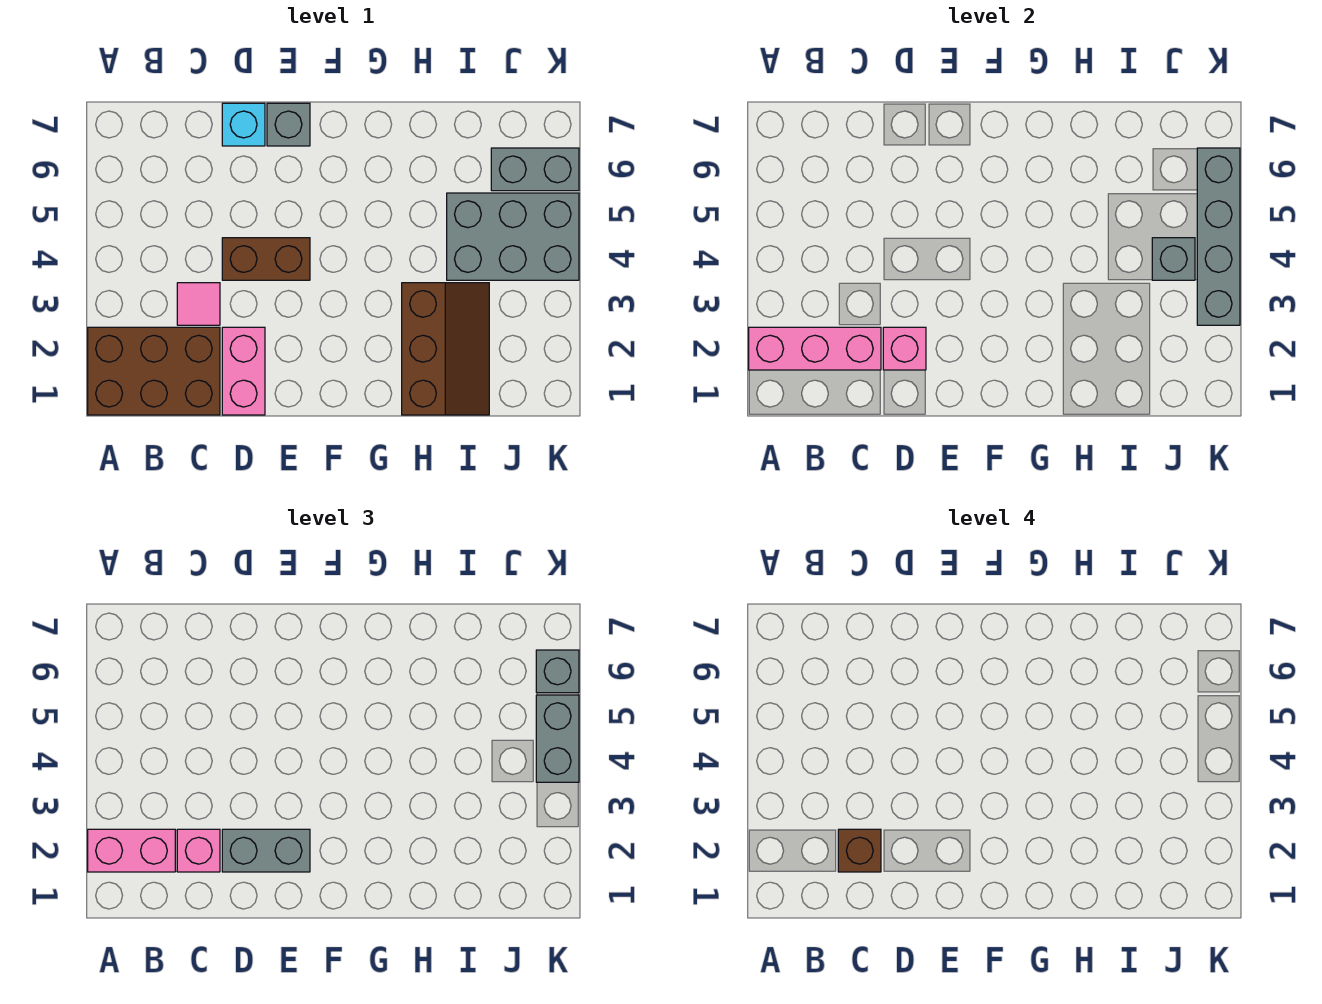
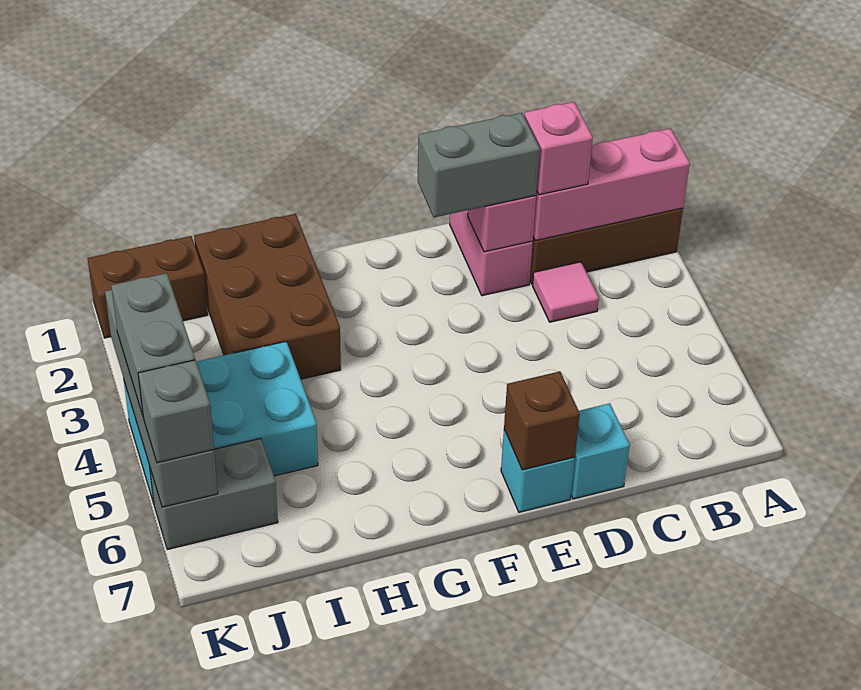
pink brick A2:B2 level 3 -> none
brown brick C2 level 4 -> brown brick E7 level 2
brown brick D4:E4 level 1 -> brown brick J1:K1 level 1
grey brick E7 level 1 -> cyan brick E7 level 1
brown slope H1:I3 level 1 top H -> brown brick H1:I3 level 1
grey brick I4:K5 level 1 -> cyan brick I4:K5 level 1
grey brick J4 level 2 -> none

